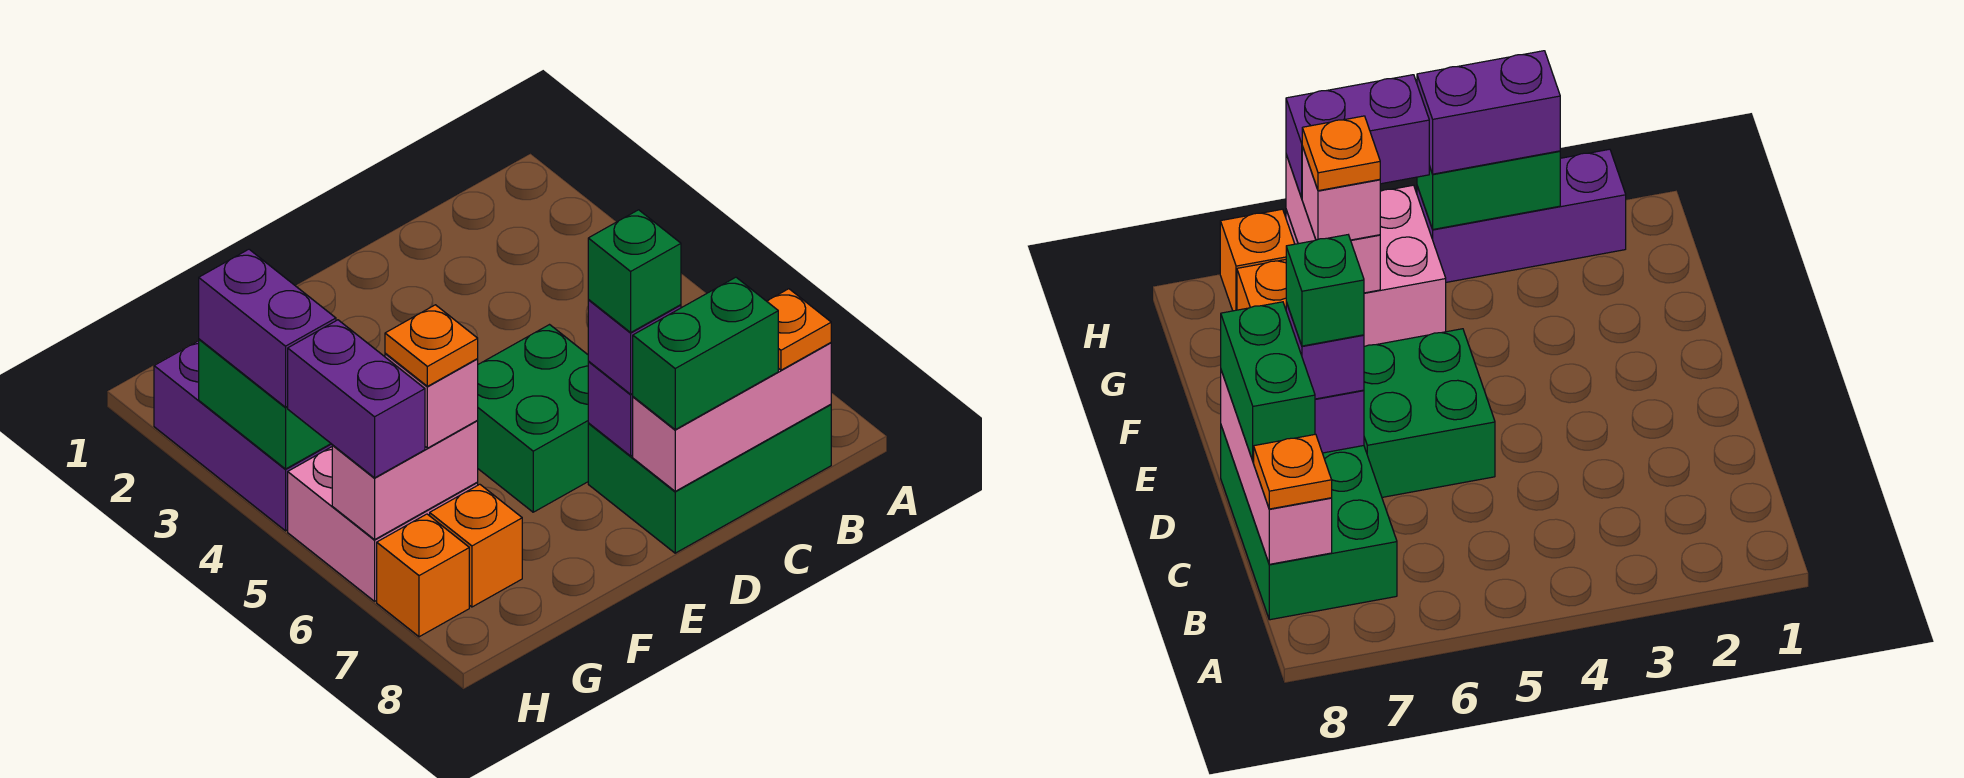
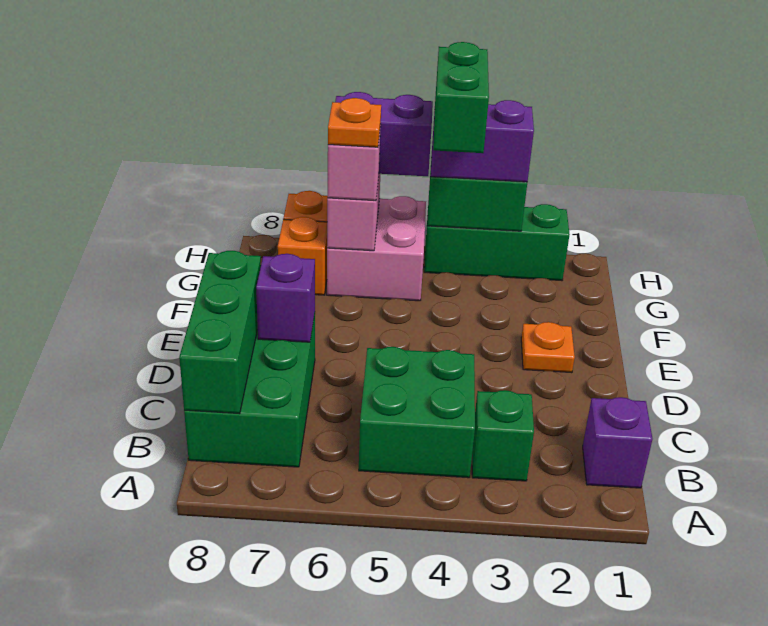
pink brick B8:D8 level 2 -> green brick B8:D8 level 2
orange plate B8 level 3 -> orange plate E2 level 1
green brick C8:D8 level 3 -> green brick G4:H4 level 4
green brick D5:E6 level 1 -> green brick B4:C5 level 1
purple brick D7 level 3 -> purple brick B1 level 1
green brick D7 level 4 -> green brick B3 level 1
purple brick H2:H4 level 1 -> green brick H2:H4 level 1

